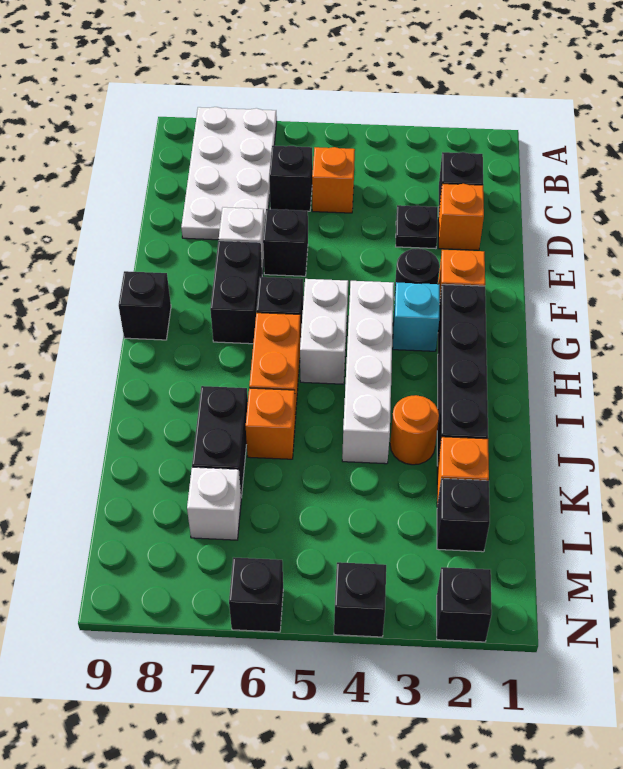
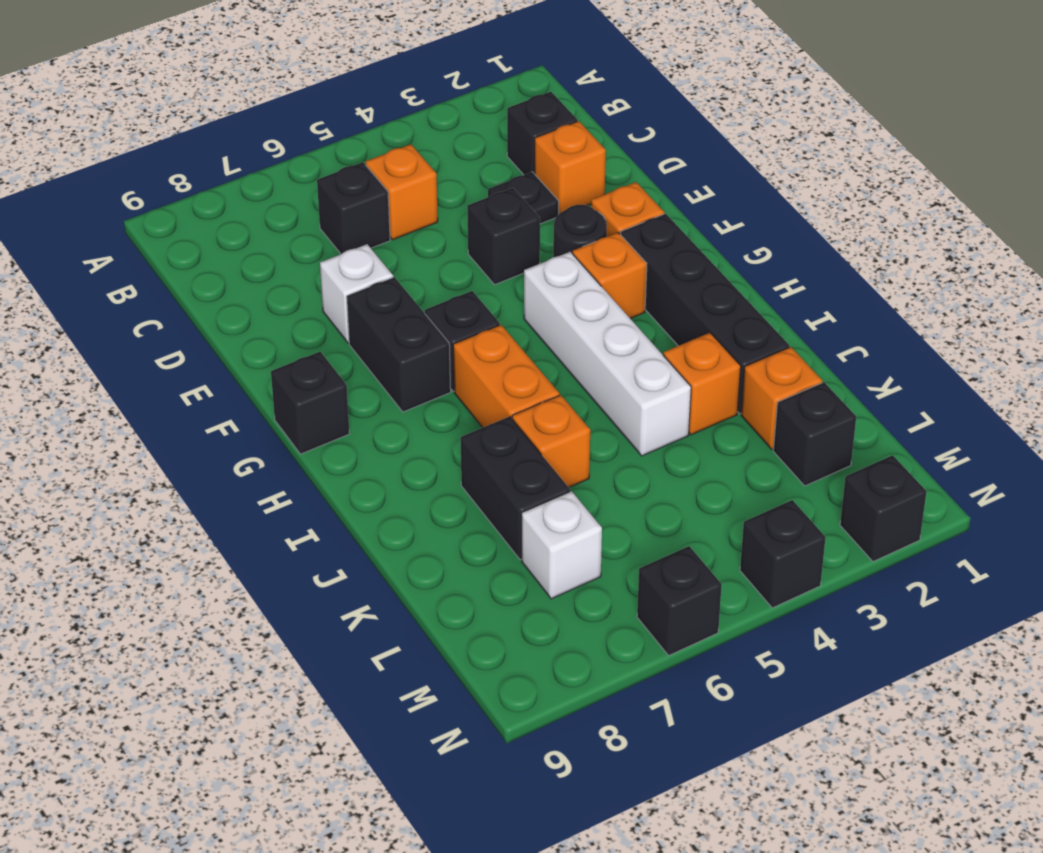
white plate A7:D8 level 1 -> none
black brick E6 level 1 -> black brick E4 level 1
cyan brick G3 level 1 -> orange brick G3 level 1
white brick G5:H5 level 1 -> none
orange round brick J3 level 1 -> orange brick J3 level 1

